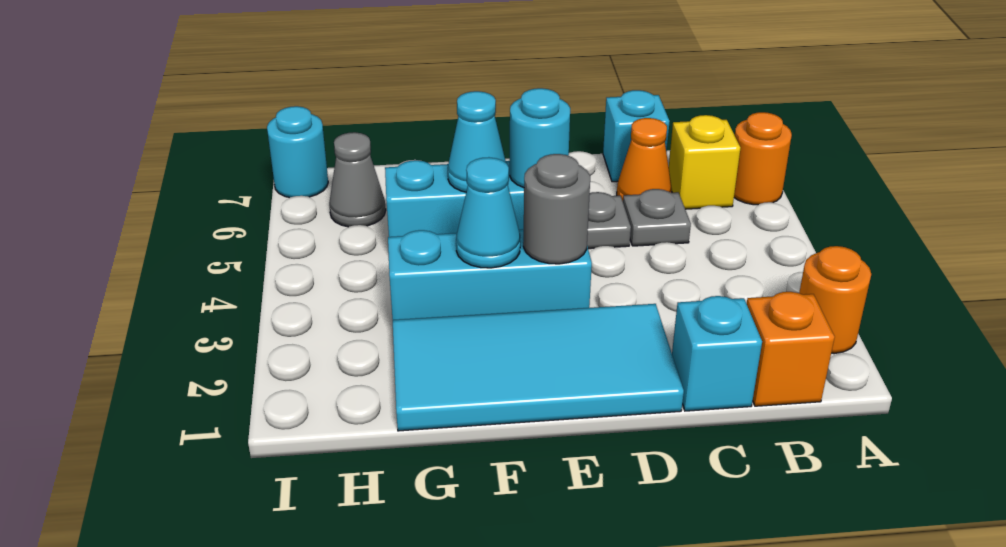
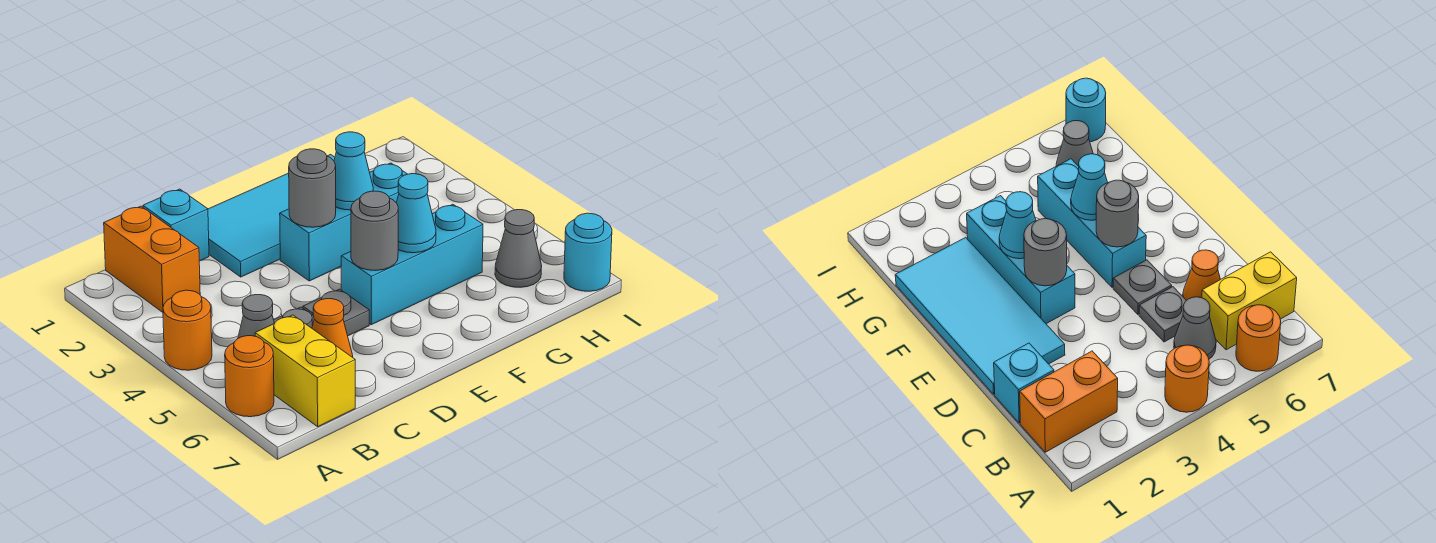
orange round brick A2 level 1 -> orange round brick A4 level 1
orange brick B1 level 1 -> orange brick B1:B2 level 1
none -> grey cone B5 level 1
yellow brick B6 level 1 -> yellow brick B6:B7 level 1
cyan brick C7 level 1 -> none
cyan round brick E5 level 2 -> grey round brick E5 level 2

